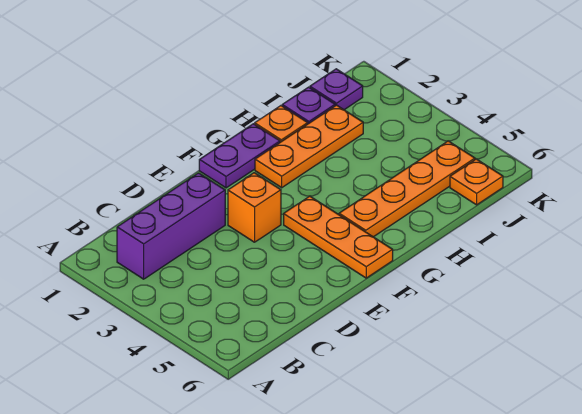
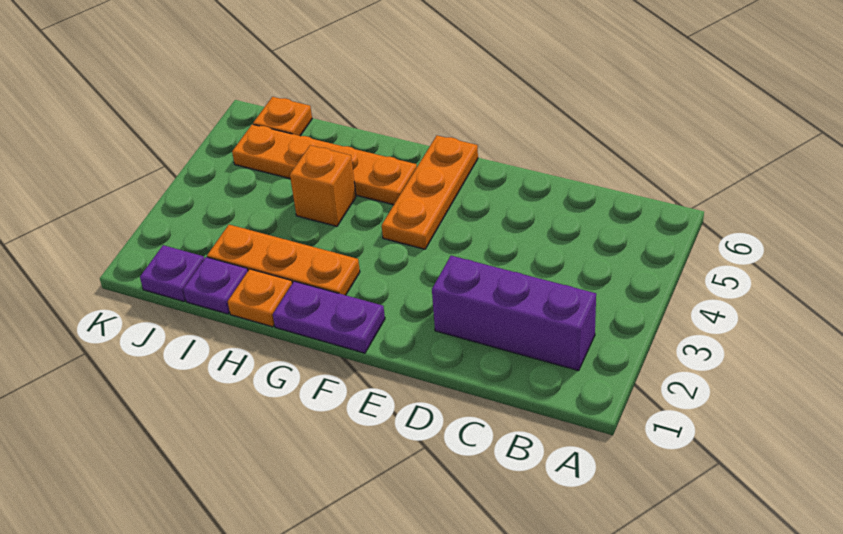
orange brick E3 level 1 -> orange brick H4 level 1

